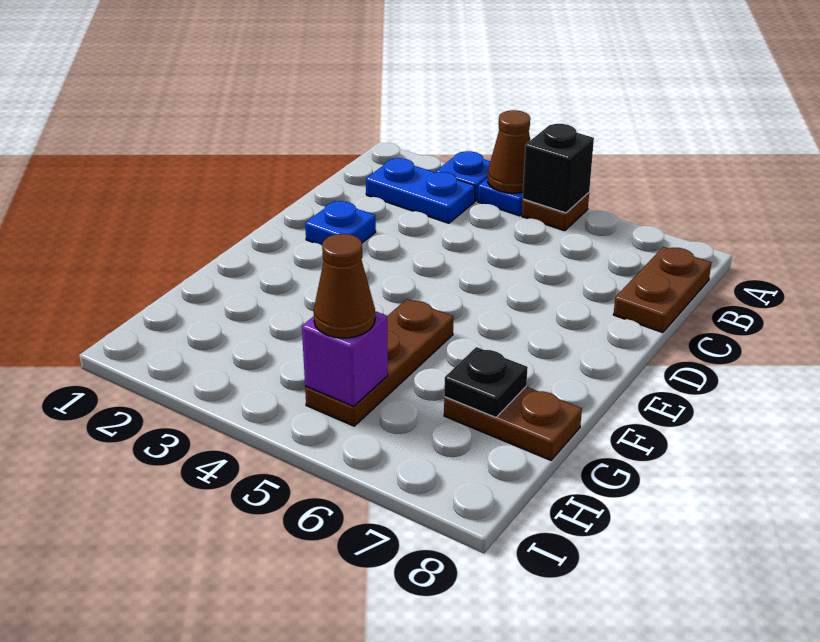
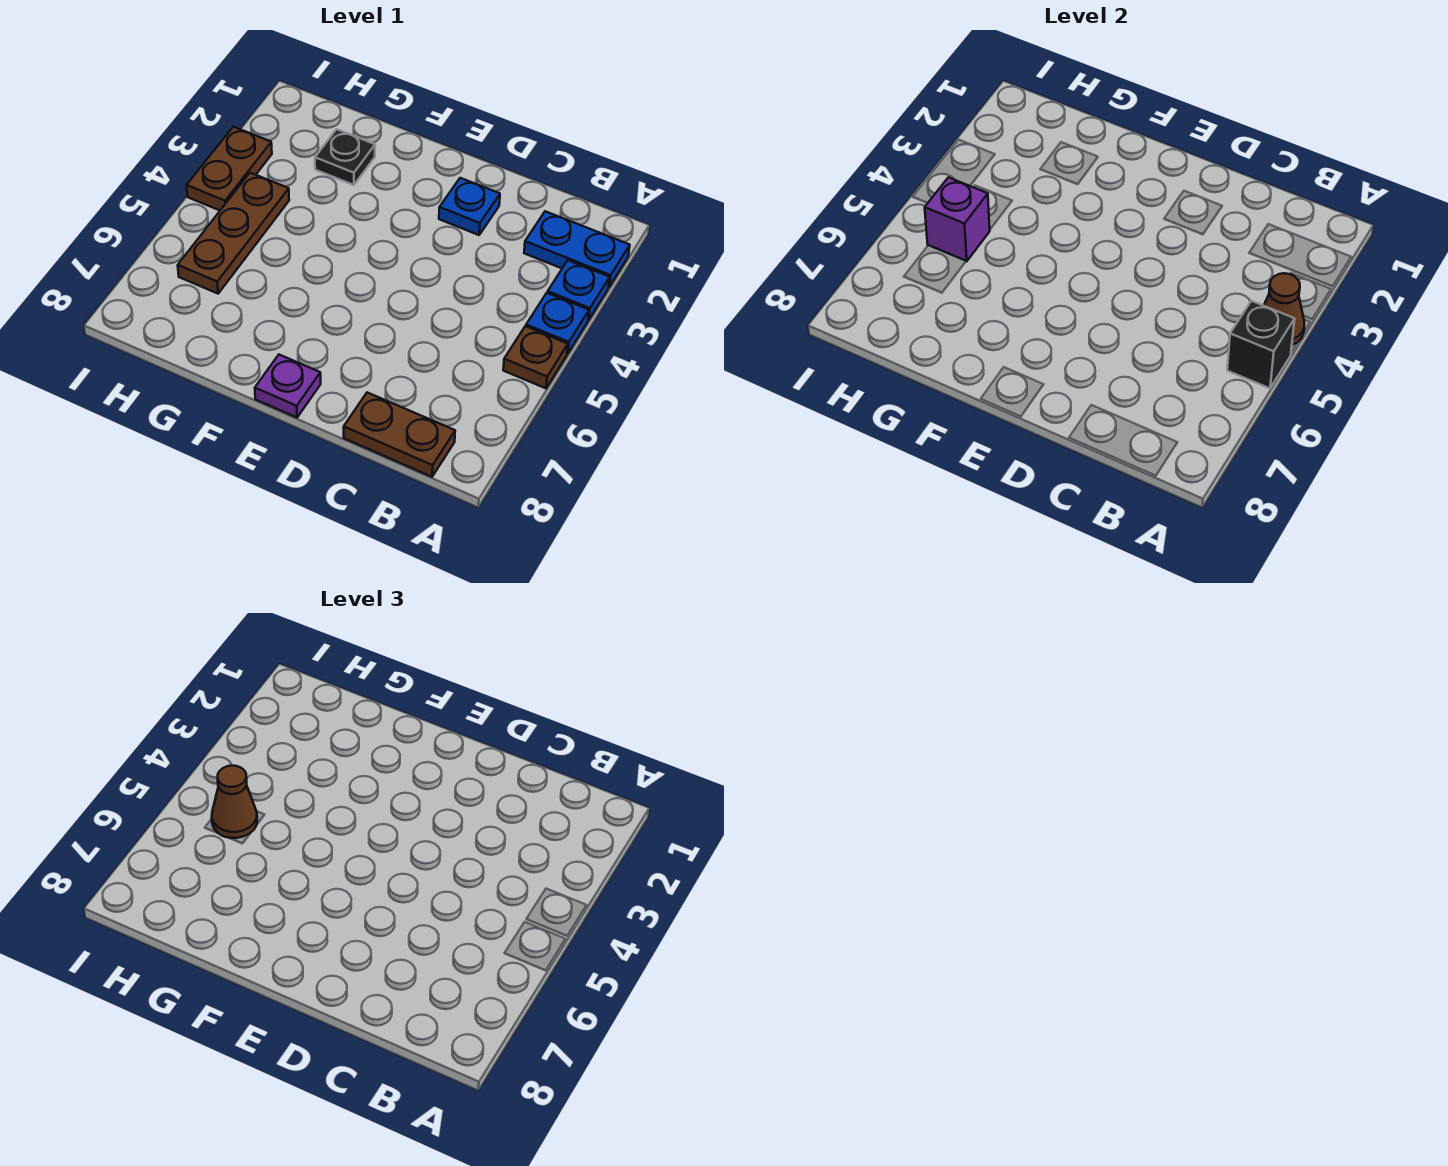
blue plate B2:B3 level 1 -> blue plate A2:B2 level 1
none -> purple plate E8 level 1
brown plate F5:H5 level 1 -> brown plate H4:H6 level 1
brown plate G7:G8 level 1 -> brown plate I3:I4 level 1
black plate G7 level 2 -> black plate G2 level 1

